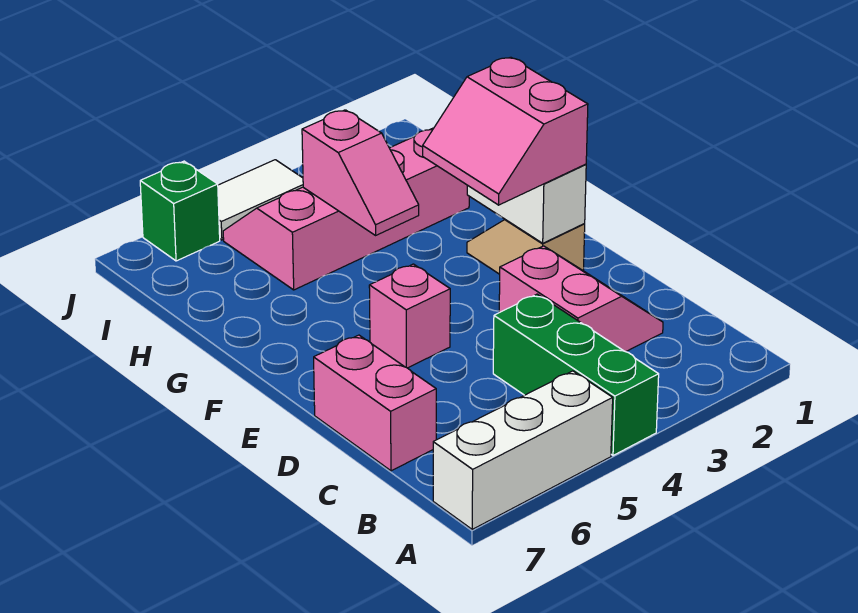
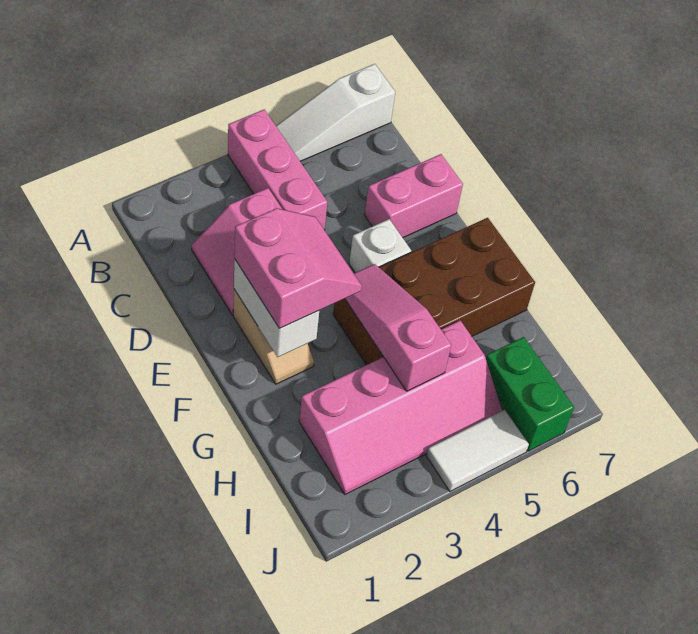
green brick A4:C4 level 1 -> pink brick A4:C4 level 1
white brick A5:A7 level 1 -> white slope A5:A7 level 1 top 7
pink brick C7:D7 level 1 -> pink brick D6:D7 level 1
pink brick E5 level 1 -> white brick E5 level 1
none -> brown brick F4:G7 level 1
pink slope G4:H4 level 2 top H -> pink slope F4:H4 level 2 top H
green brick J6 level 1 -> green brick I6:J6 level 1

